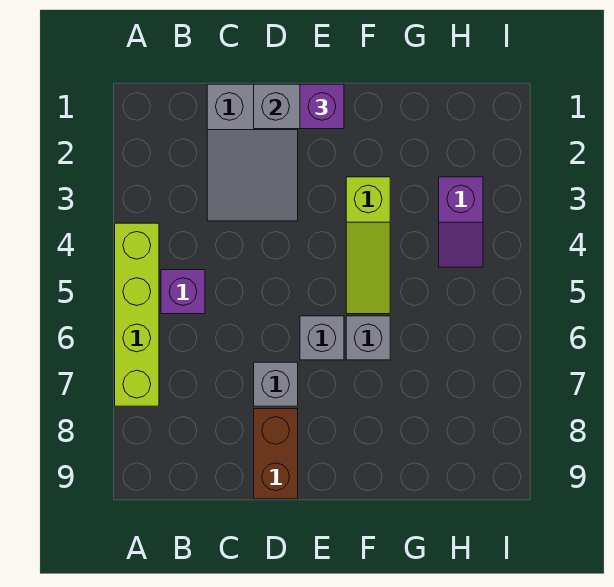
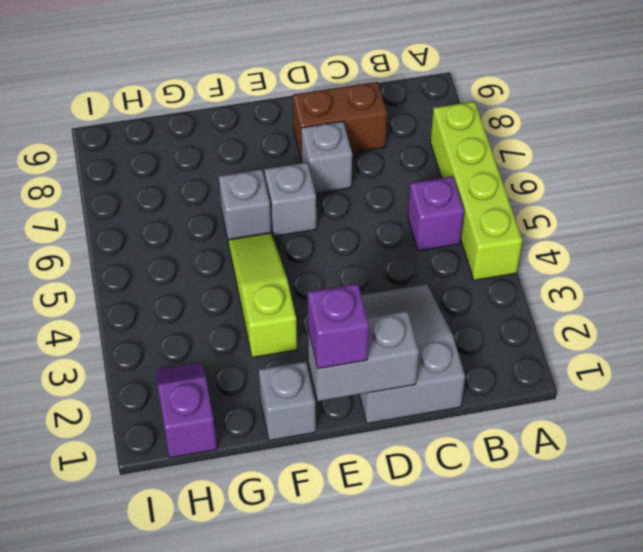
brown brick D8:D9 level 1 -> brown brick C8:D8 level 1
none -> grey brick F1 level 1
purple slope H3:H4 level 1 top 3 -> purple slope H1:H2 level 1 top 1

